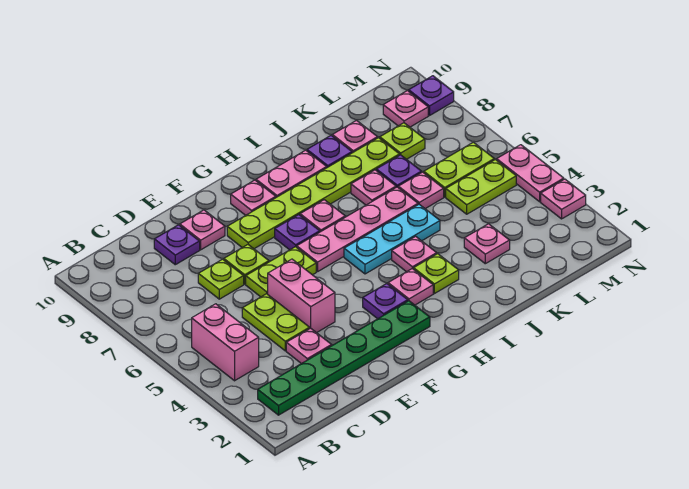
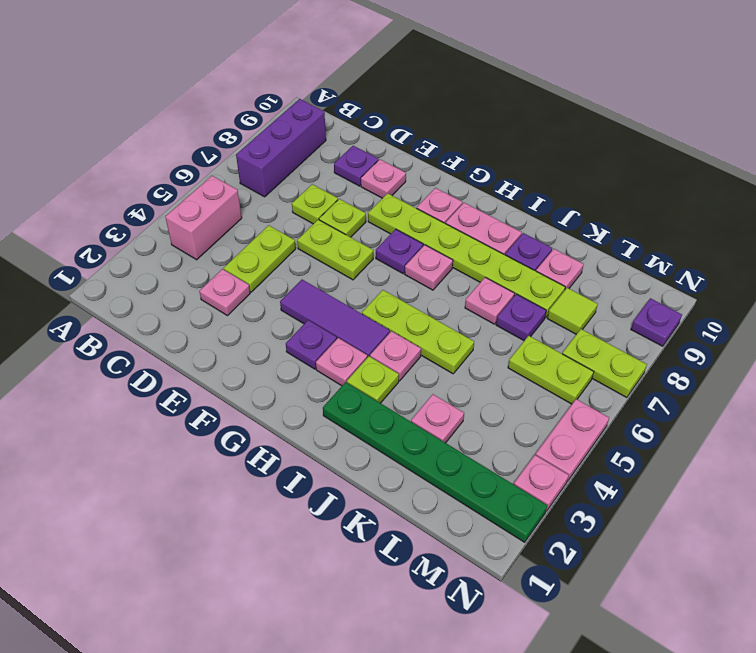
green plate B2:G2 level 1 -> green plate I2:N2 level 1
none -> purple brick B7:B9 level 1
pink brick E4:E5 level 1 -> none
none -> purple tile F4:H4 level 1
pink plate G6:J6 level 1 -> none
cyan plate H5:J5 level 1 -> lime plate H5:J5 level 1
pink plate K6 level 1 -> none
lime plate L5:M5 level 1 -> lime plate M7:N7 level 1
lime plate L8 level 1 -> lime tile L8 level 1
pink plate M9 level 1 -> none

